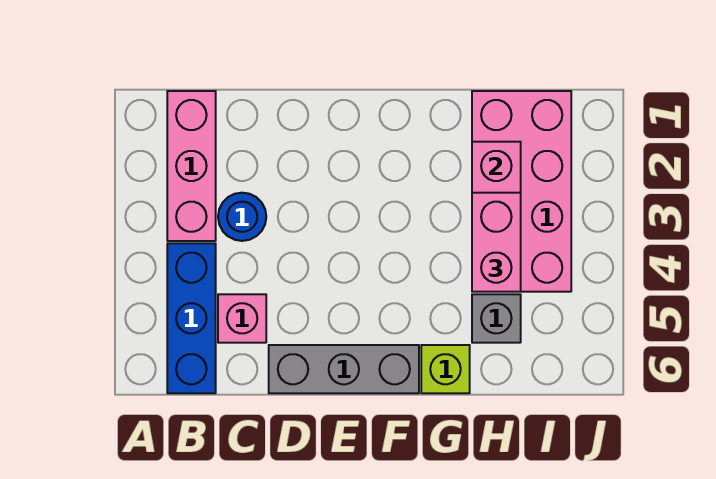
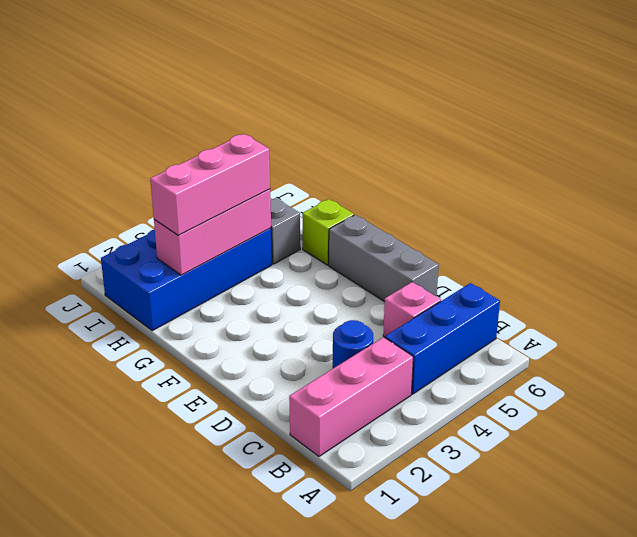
pink brick H1:I4 level 1 -> blue brick H1:I4 level 1
pink brick H3:H4 level 3 -> pink brick H2:H4 level 3

